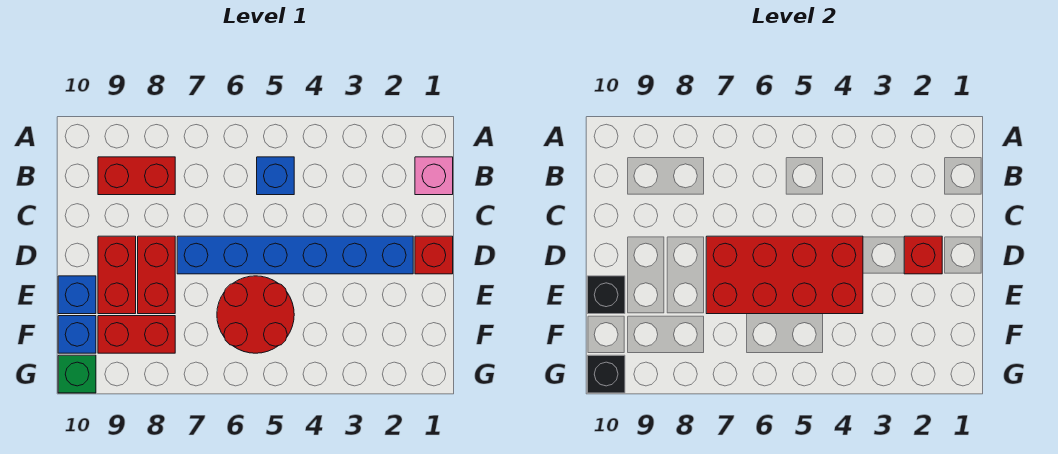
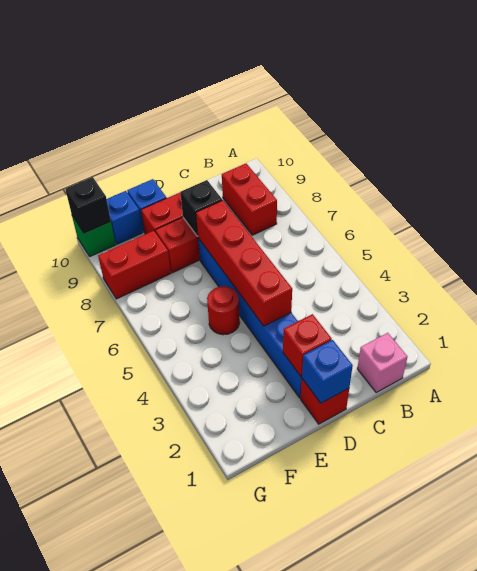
blue brick B5 level 1 -> blue brick D1 level 2
red brick D4:E7 level 2 -> red brick D4:D7 level 2
red round brick E5:F6 level 1 -> red round brick E5 level 1
black brick E10 level 2 -> black brick D8 level 2
red brick F8:F9 level 1 -> red brick F8:G8 level 1

